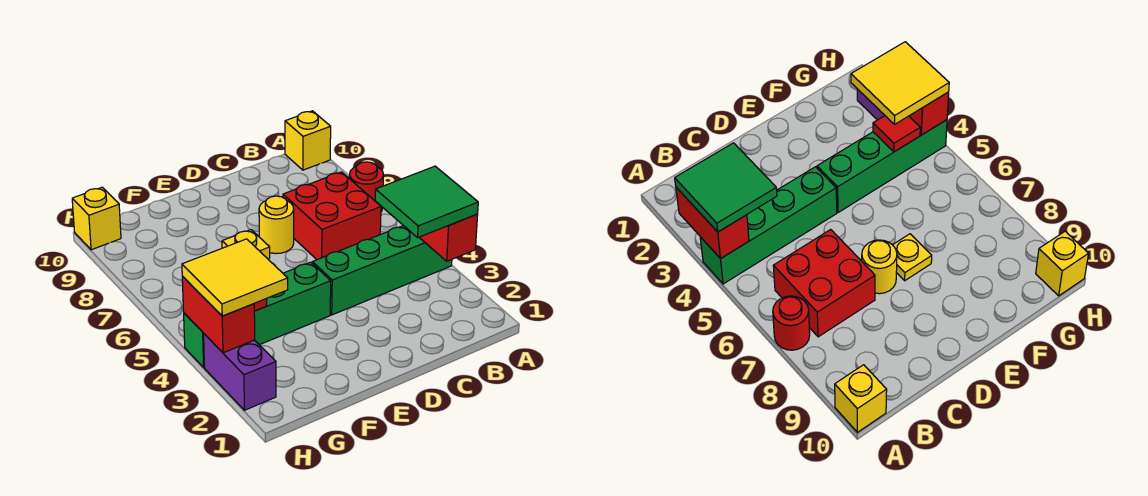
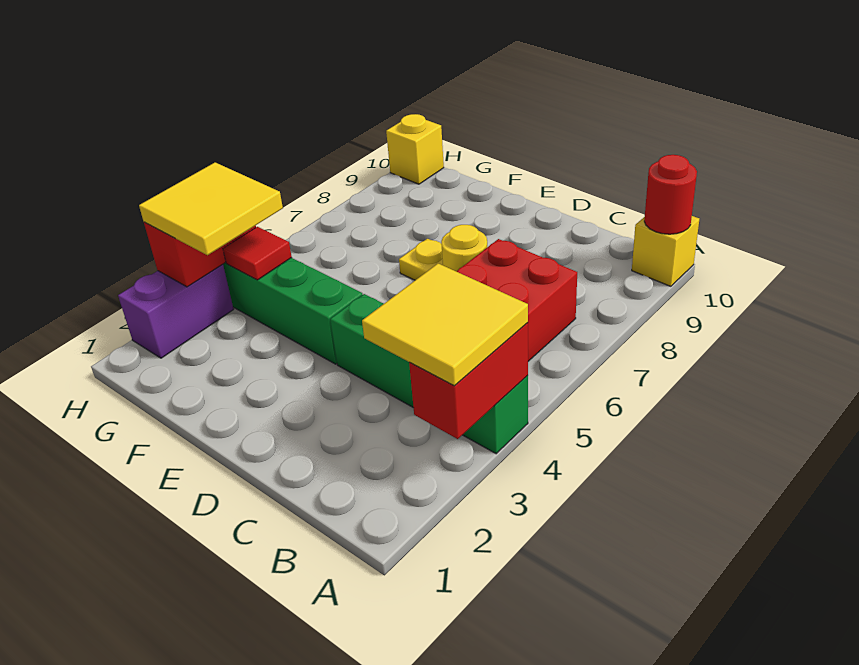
green tile A3:B4 level 3 -> yellow tile A3:B4 level 3
red round brick A7 level 1 -> red round brick A10 level 2

